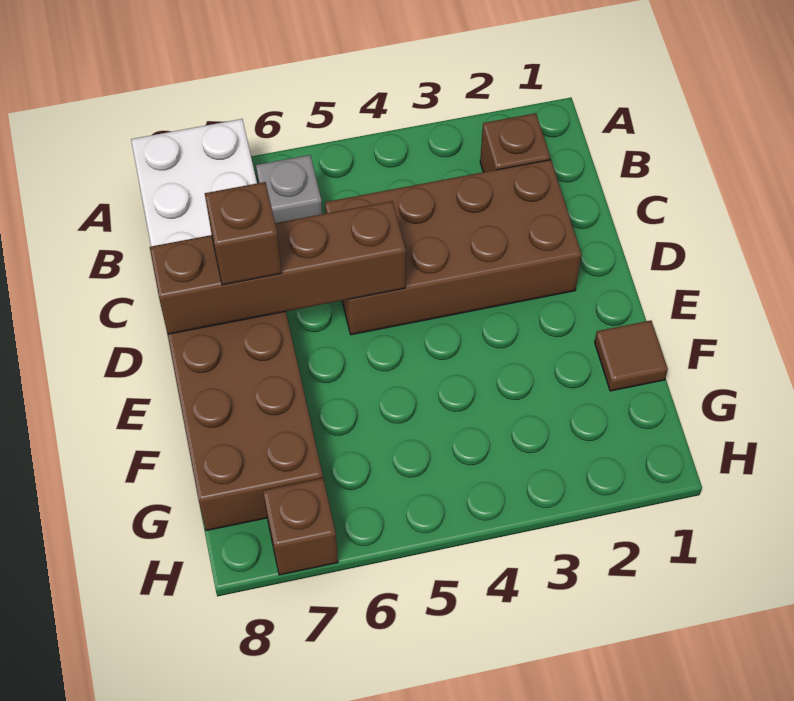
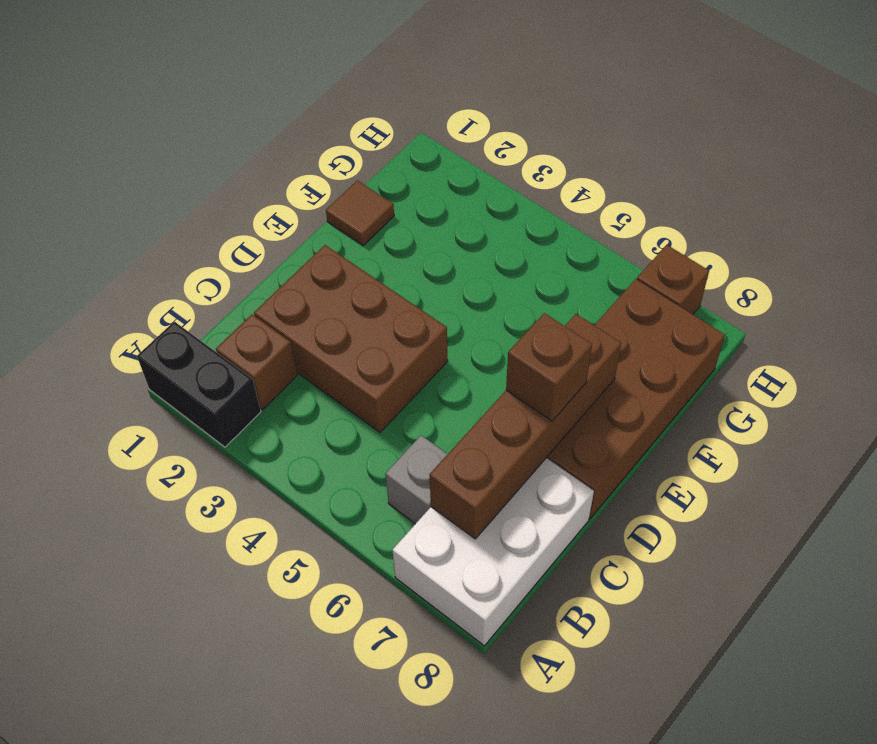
none -> black brick A1:A2 level 1
brown brick C2:D5 level 1 -> brown brick C2:D4 level 1
brown brick D5:D8 level 2 -> brown brick B7:E7 level 2

